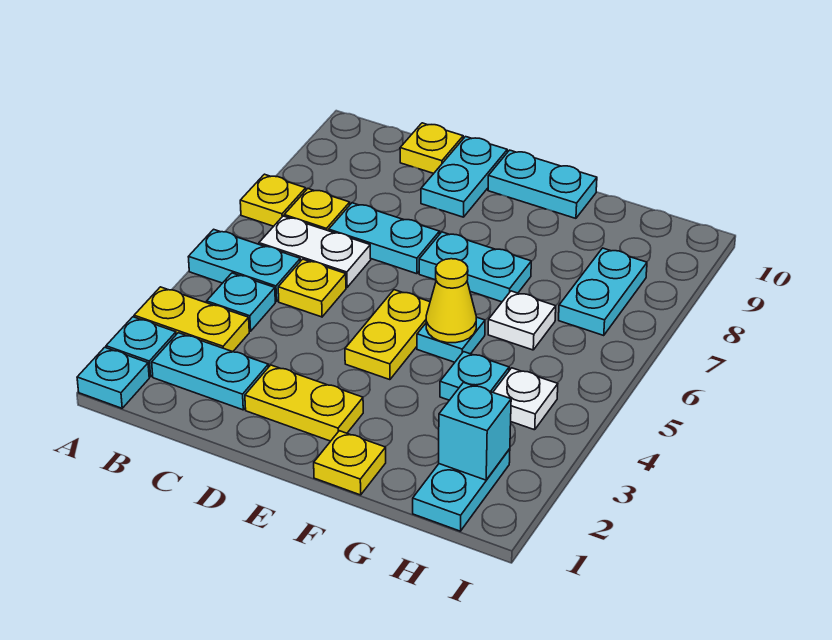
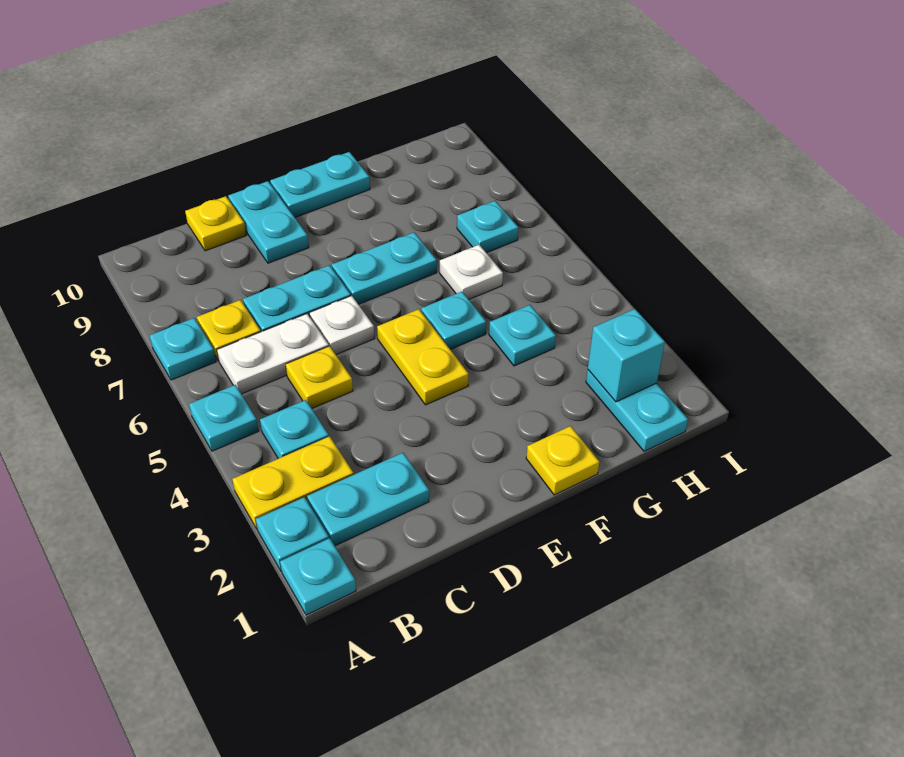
cyan plate A5:B5 level 1 -> cyan plate A5 level 1
yellow plate A7 level 1 -> cyan plate A7 level 1
yellow plate D2:E2 level 1 -> none
yellow cone F5 level 2 -> none
white plate H4 level 1 -> white plate D6 level 1
cyan plate H7:H8 level 1 -> cyan plate H7 level 1

